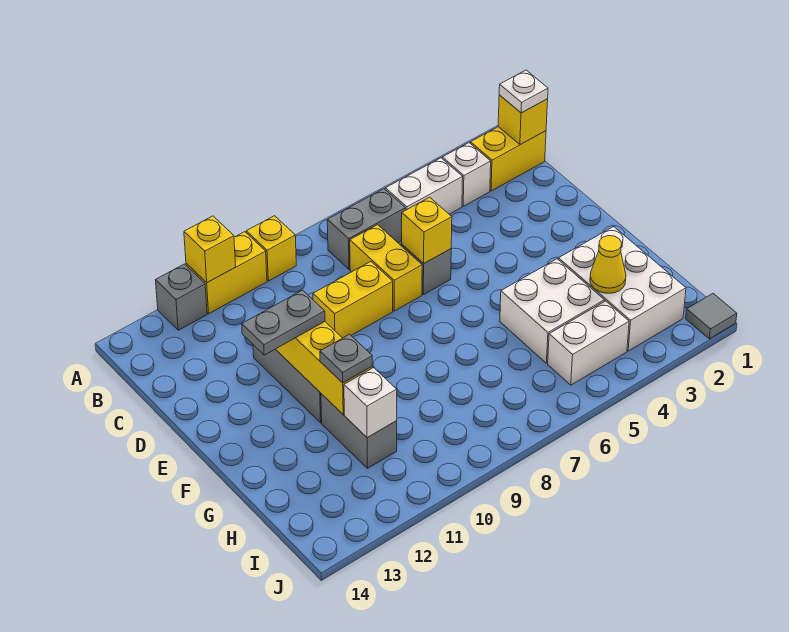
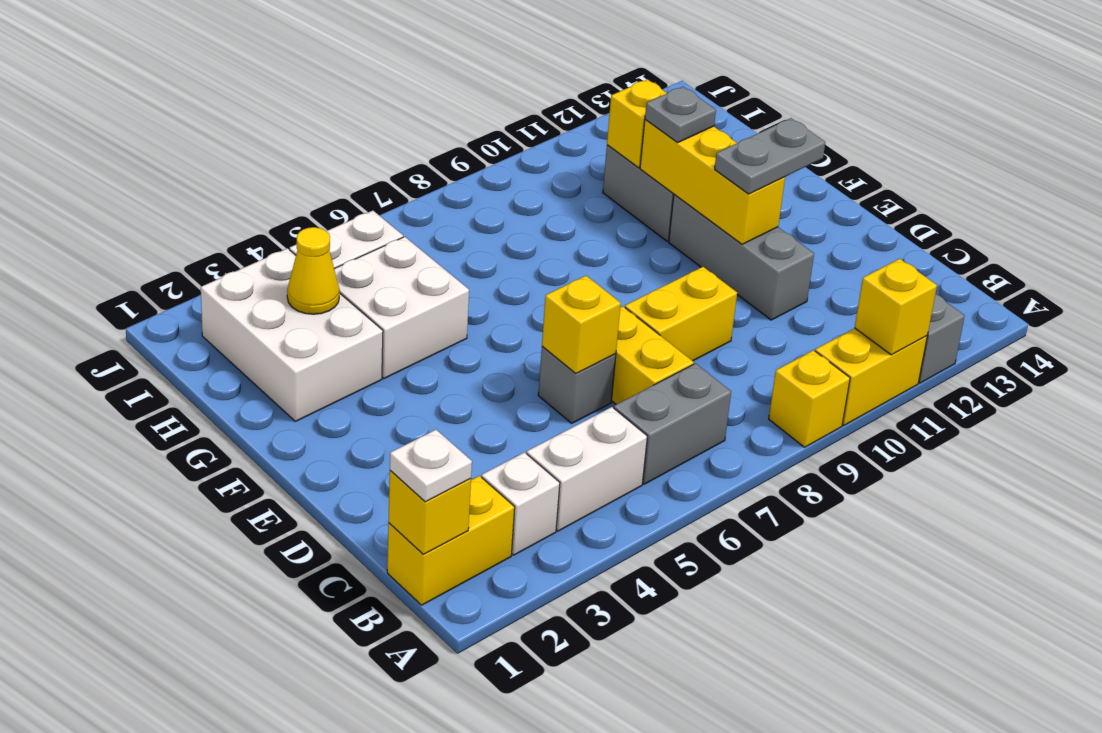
white brick H11 level 2 -> yellow brick H11 level 2
grey tile J1 level 1 -> none

